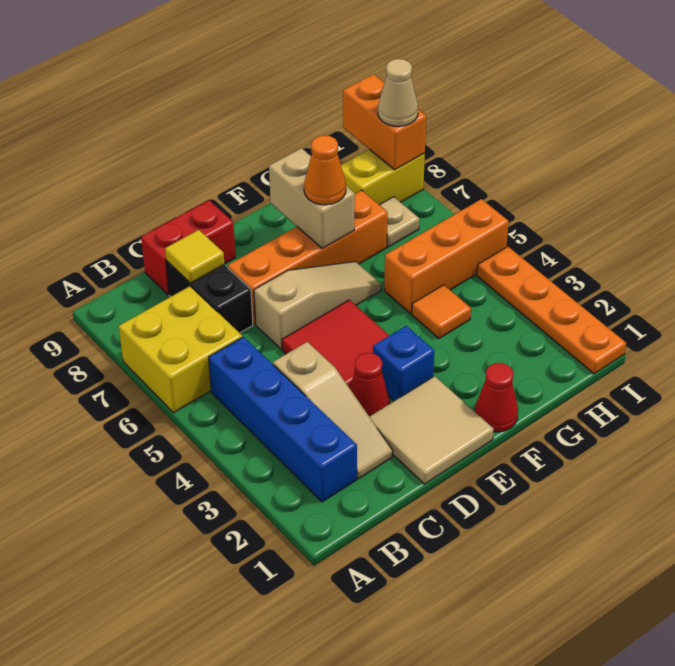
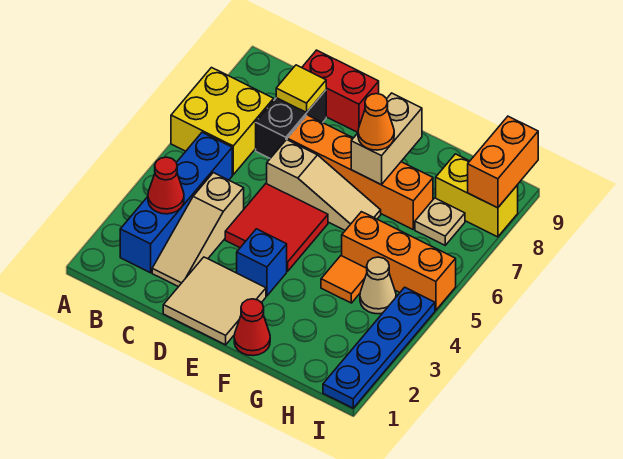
red cone D3 level 1 -> red cone B3 level 2
orange plate I1:I4 level 1 -> blue plate I1:I4 level 1
tan cone I8 level 3 -> tan cone H4 level 1

